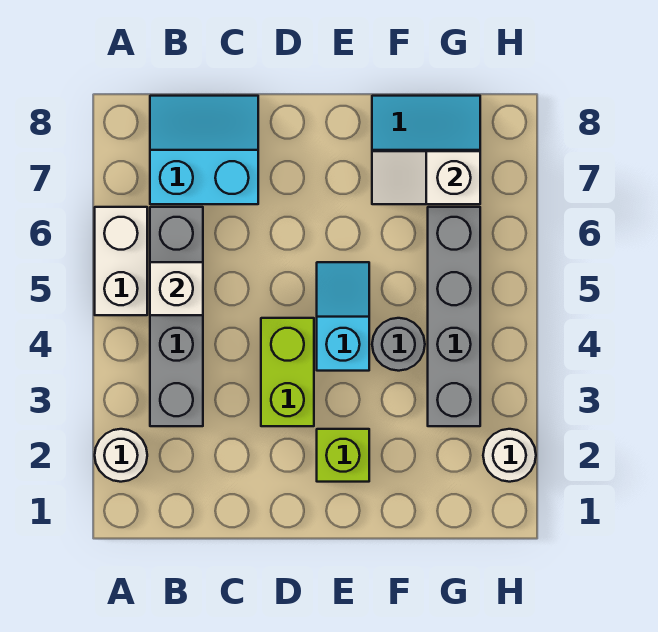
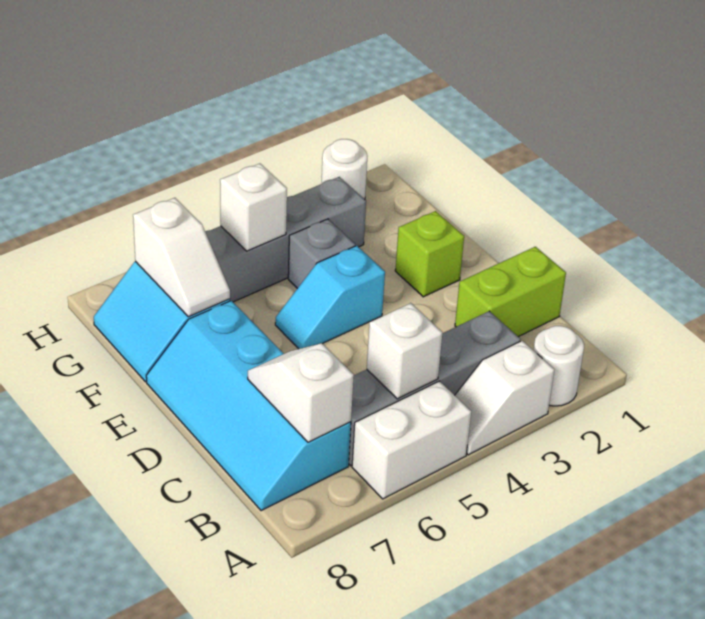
none -> white slope A3:A4 level 1 top 3
cyan slope B7:C8 level 1 top 7 -> cyan slope B7:E8 level 1 top 7
none -> white slope B7:C7 level 2 top B
lime brick D3:D4 level 1 -> lime brick C1:C2 level 1
grey round brick F4 level 1 -> grey brick F4 level 1
none -> white brick G5 level 2

